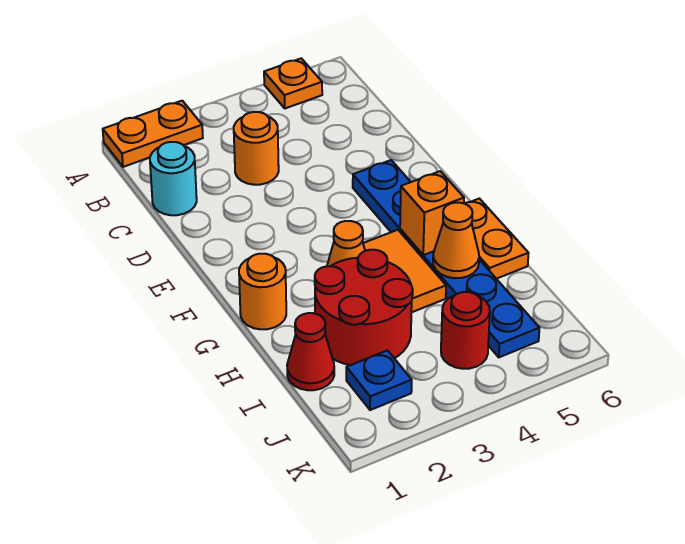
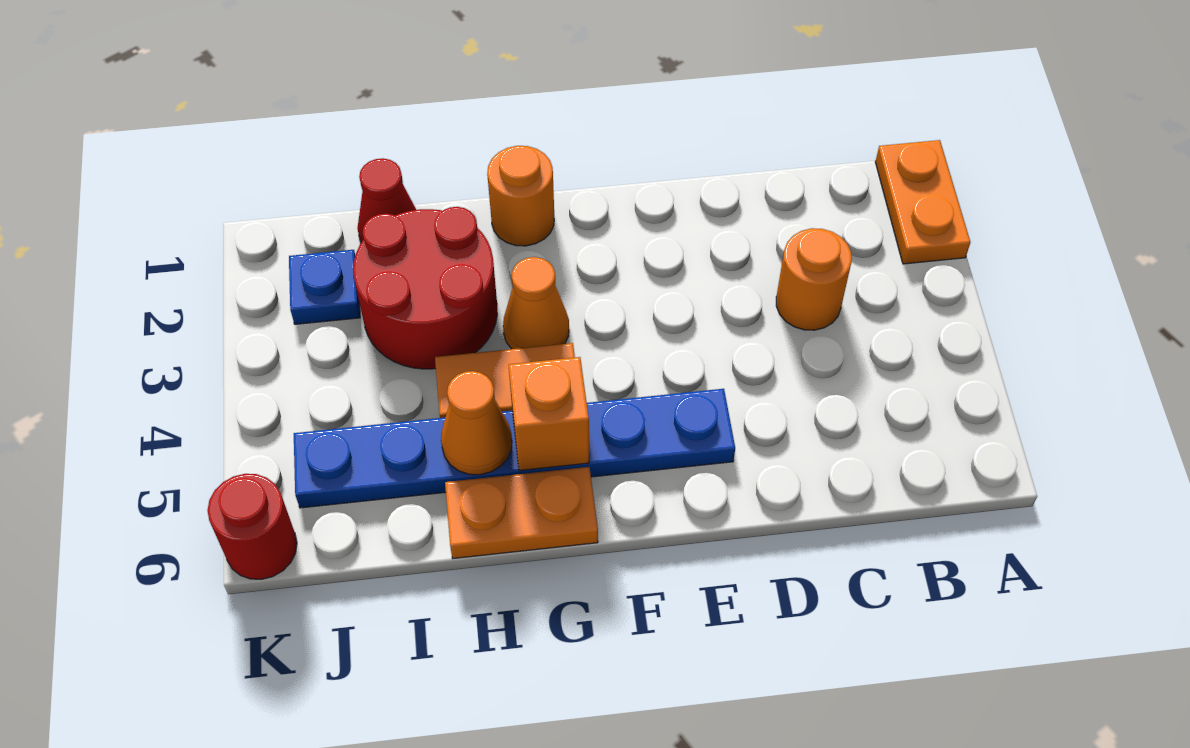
orange plate A5 level 1 -> none
cyan round brick C1 level 1 -> none
red round brick J4 level 1 -> red round brick K6 level 1

